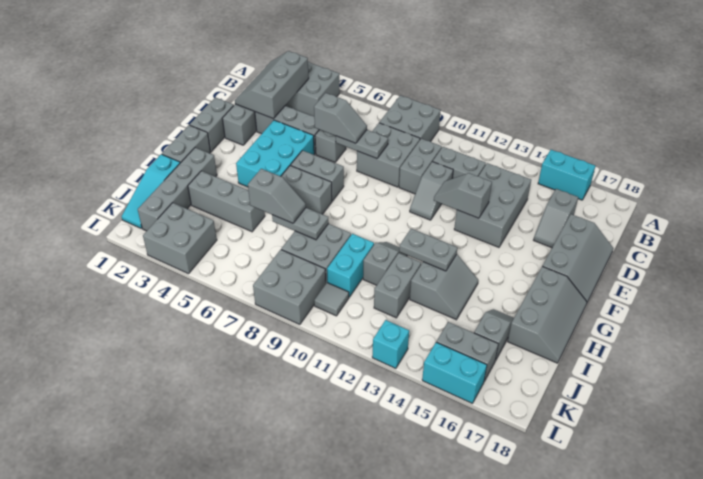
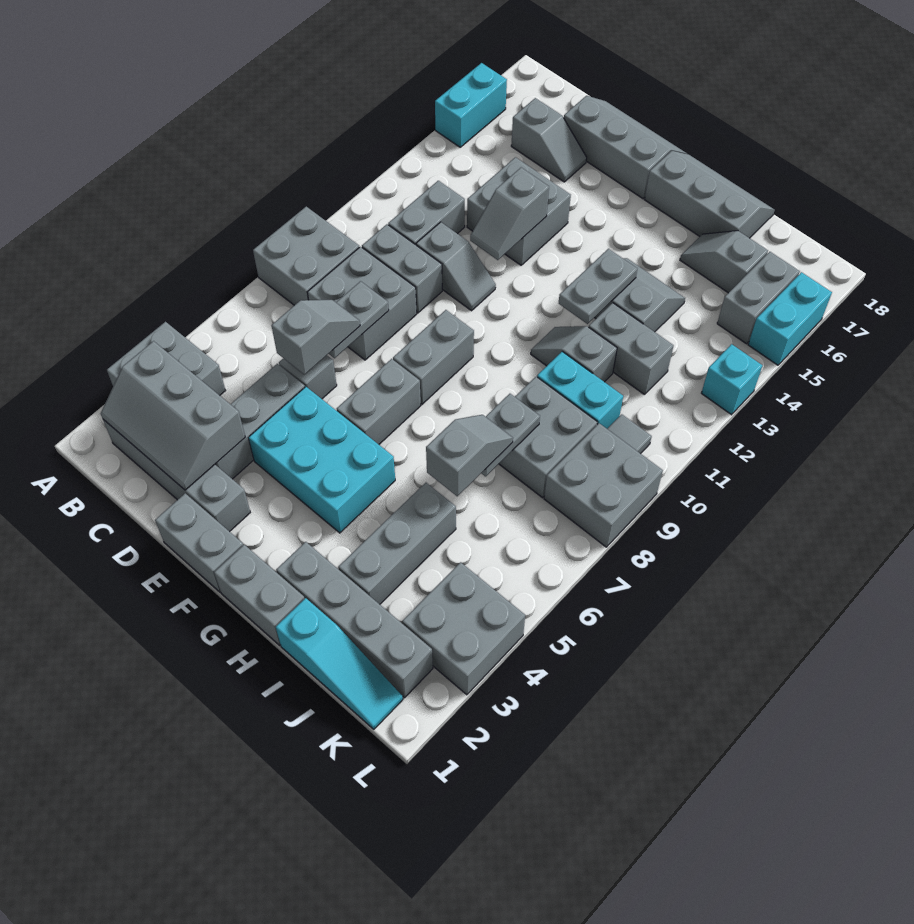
grey brick C13:E14 level 1 -> grey brick D13:E14 level 1
grey brick G6:G7 level 1 -> grey brick F8:F9 level 1

